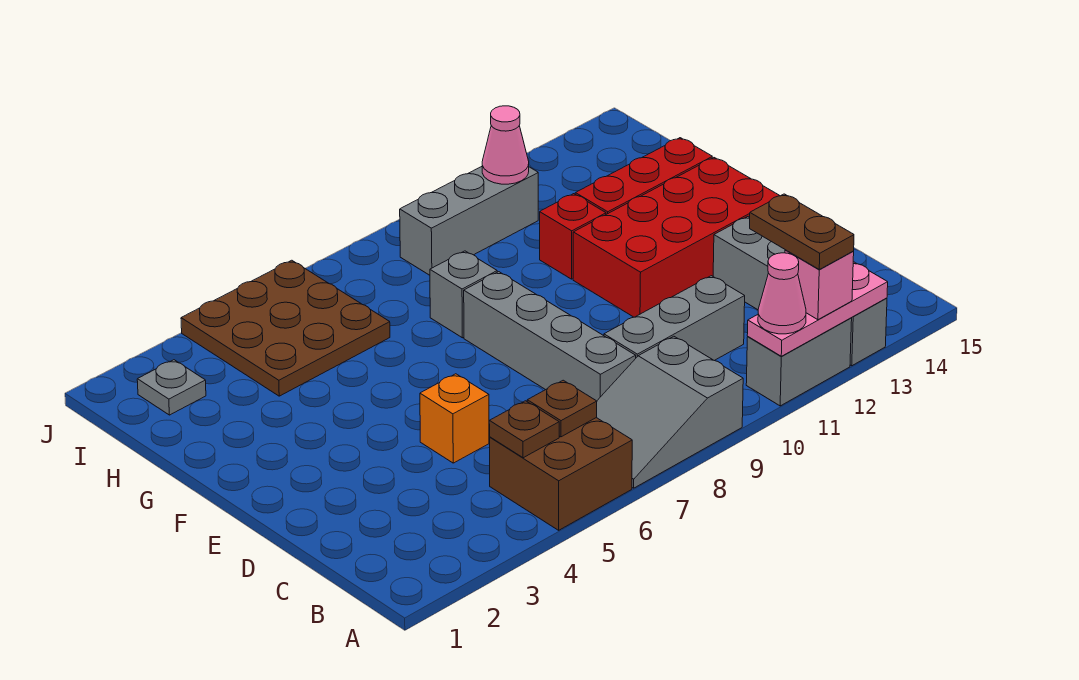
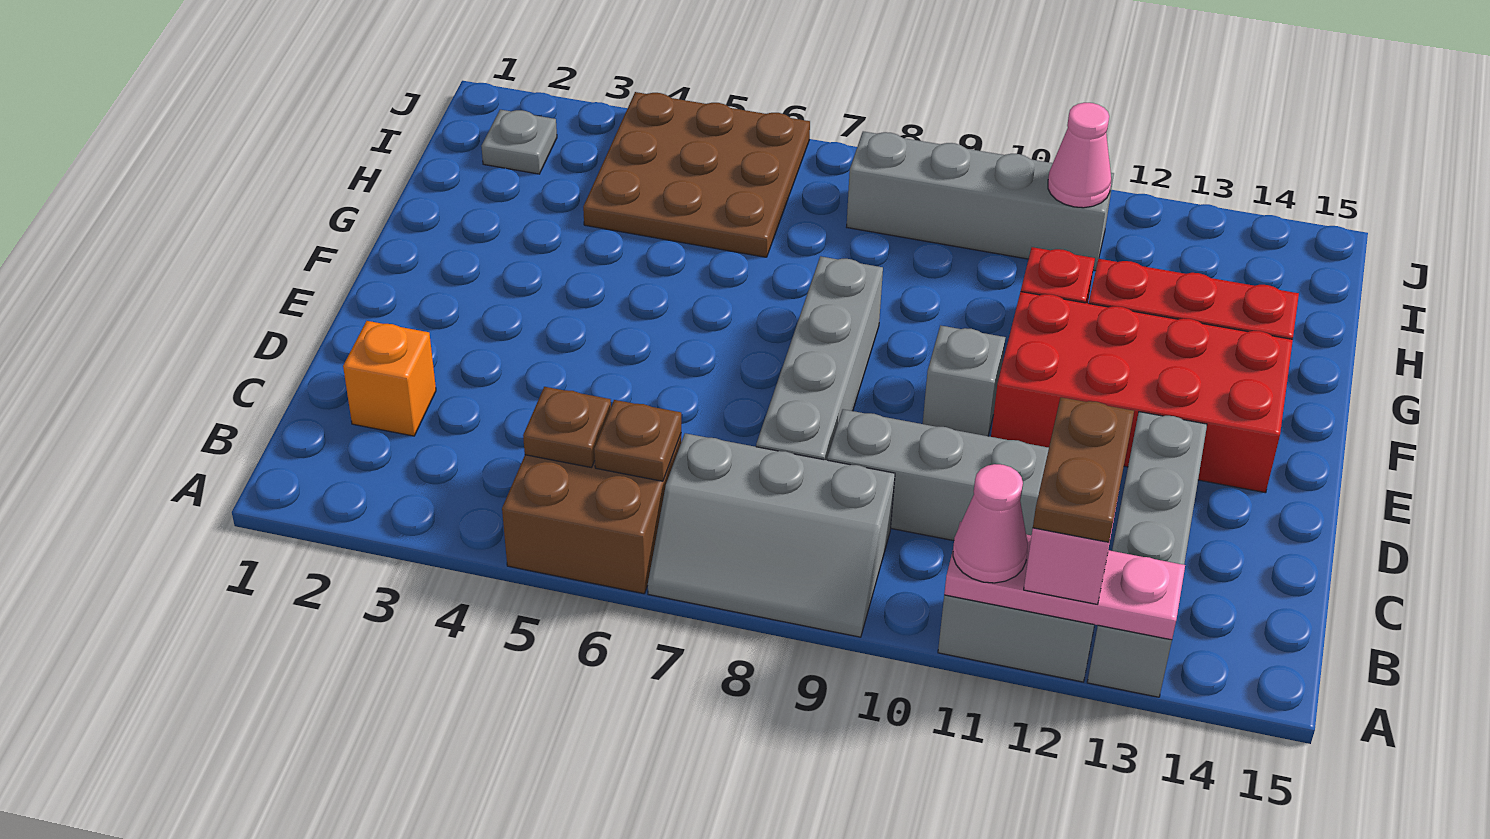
grey slope A7:B9 level 1 top 9 -> grey slope A7:B9 level 1 top B
orange brick D5 level 1 -> orange brick C2 level 1
grey brick G8 level 1 -> grey brick E10 level 1
grey brick I9:I11 level 1 -> grey brick I8:I11 level 1

